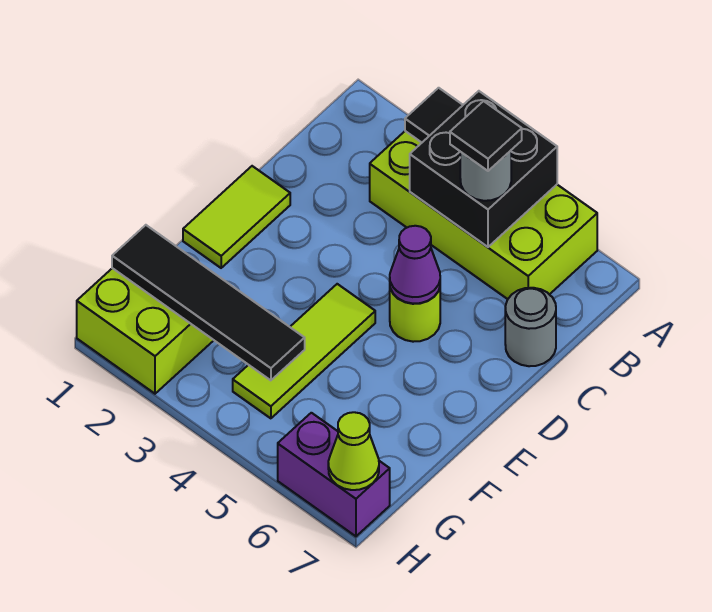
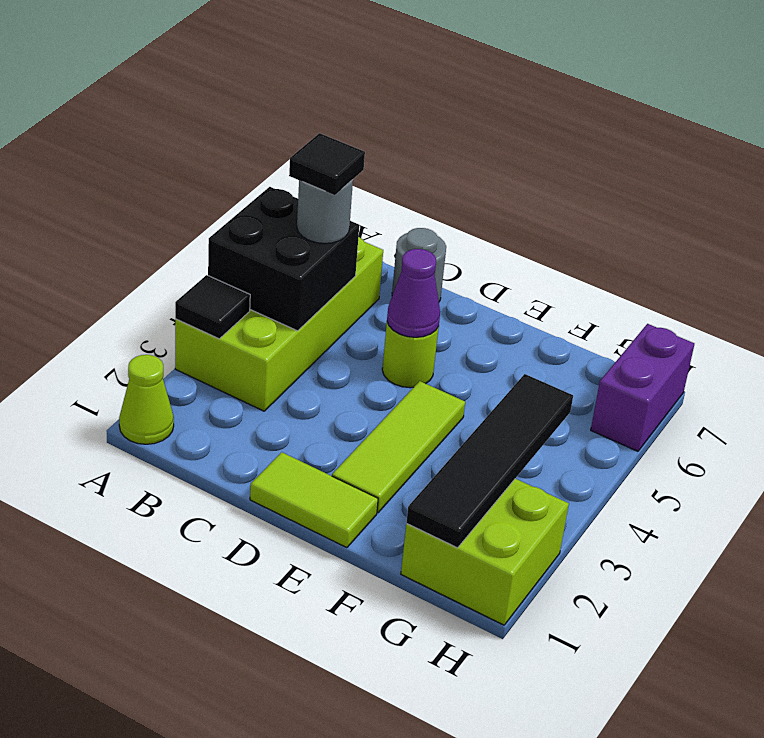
lime tile E4:G4 level 1 -> lime tile E2:E4 level 1
lime cone H7 level 2 -> lime cone A1 level 1

